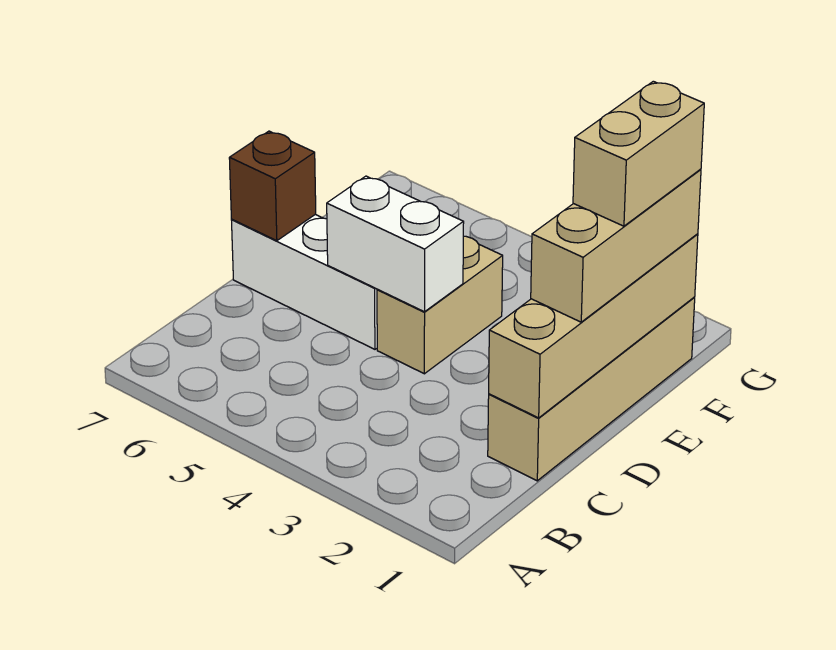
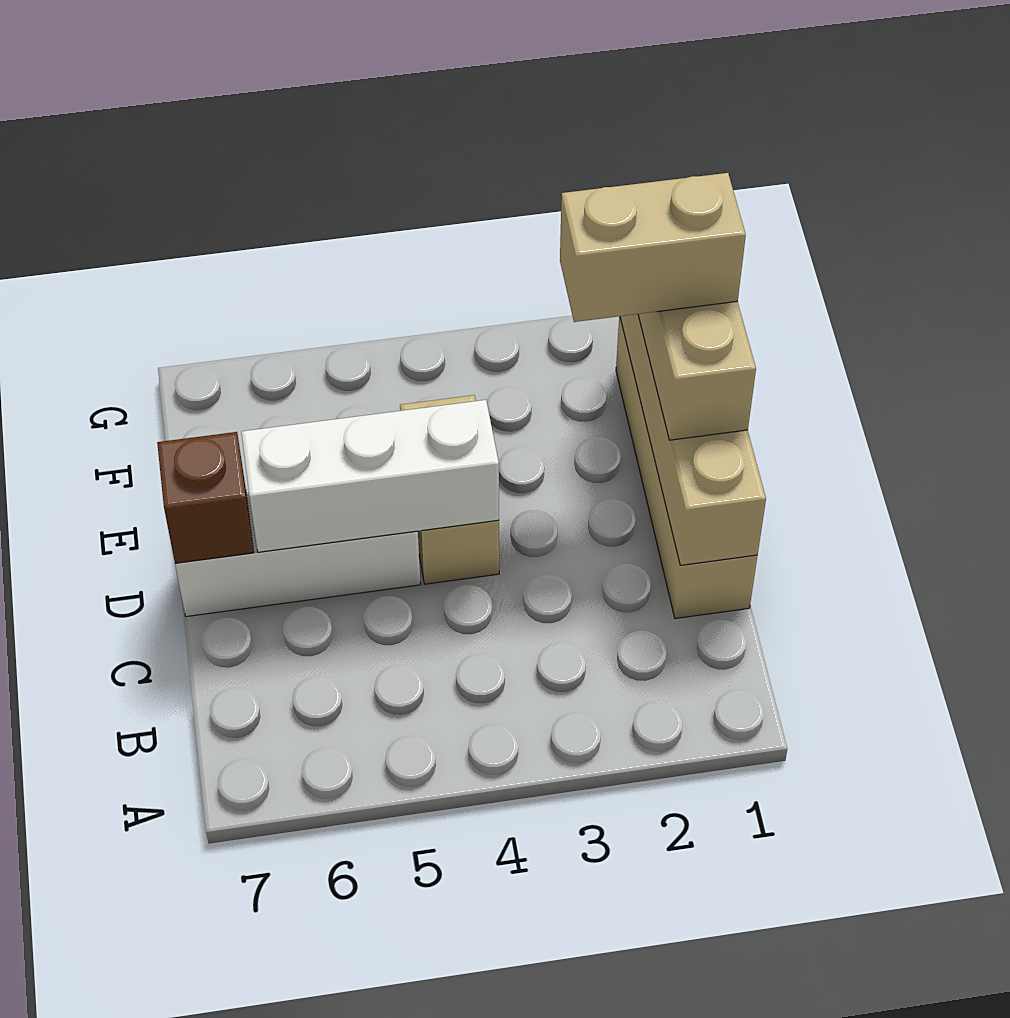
white brick D4:D5 level 2 -> white brick D4:D6 level 2
tan brick E1:F1 level 4 -> tan brick E1:E2 level 4

